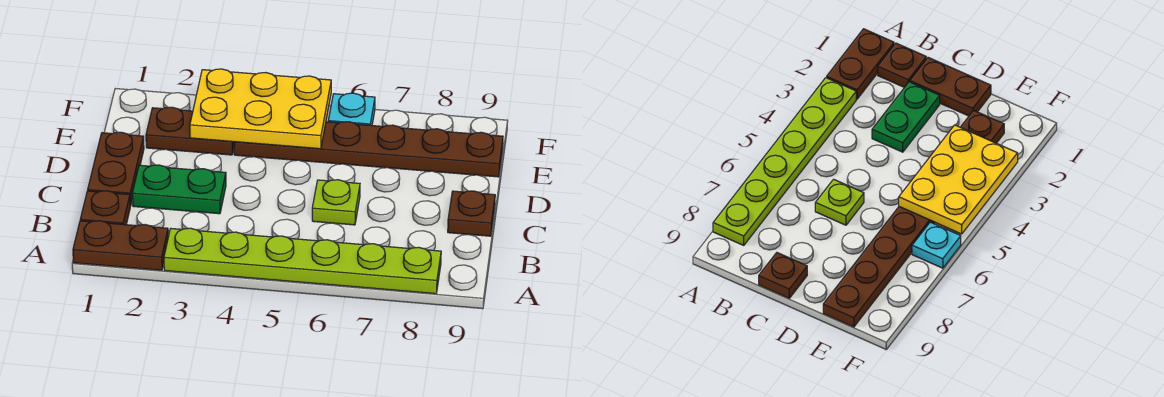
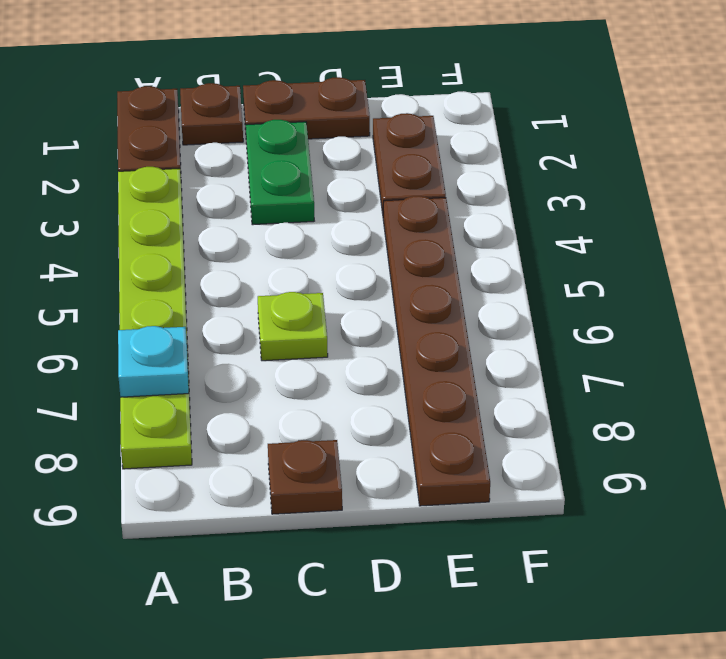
yellow plate E3:F5 level 2 -> none
cyan plate F6 level 1 -> cyan plate A7 level 2

